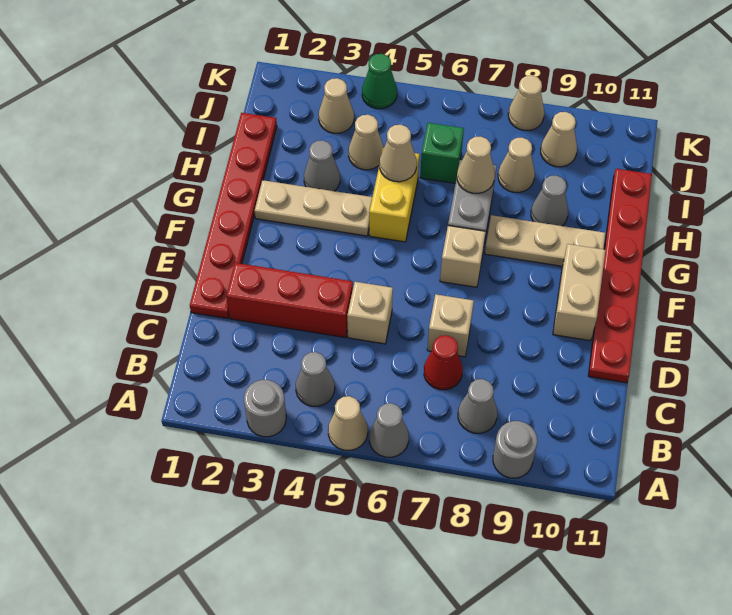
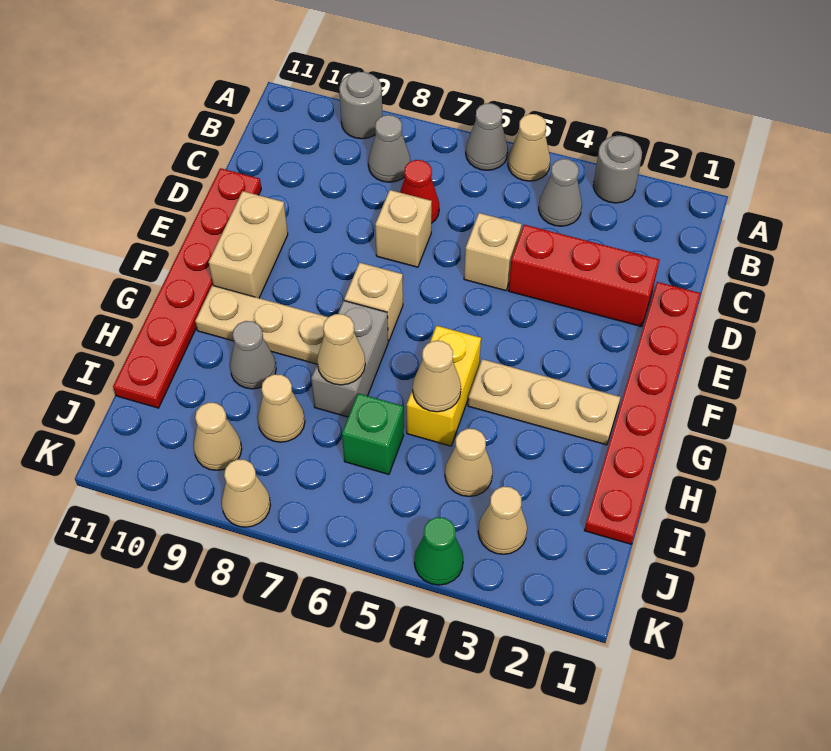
grey cone H3 level 1 -> none

